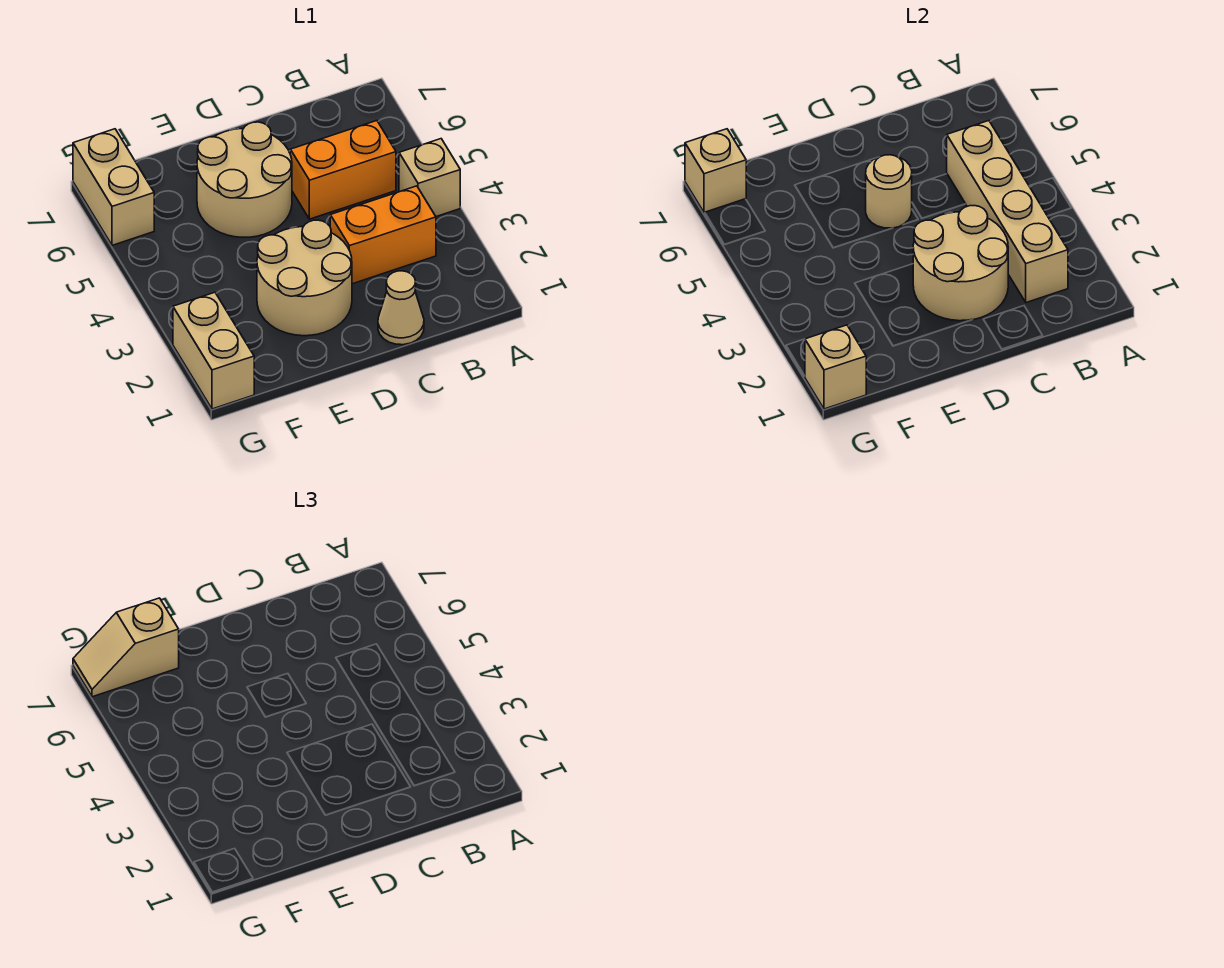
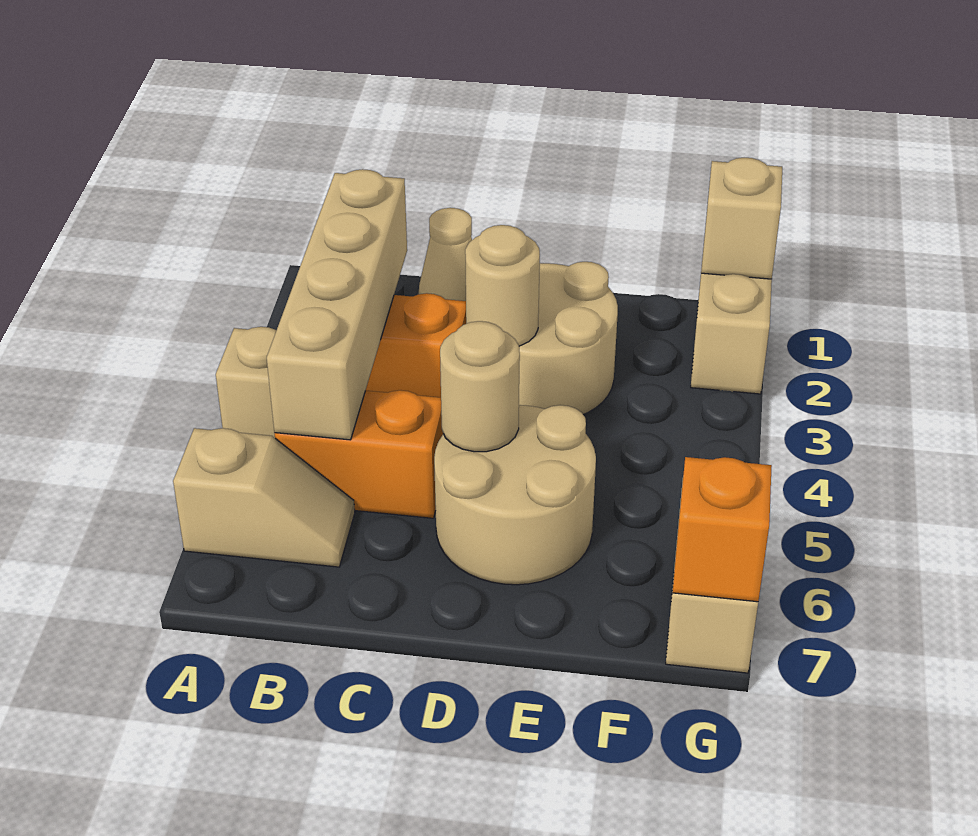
tan round brick C2:D3 level 2 -> tan round brick D3 level 2
tan slope F7:G7 level 3 top F -> tan slope A6:B6 level 1 top A
tan brick G7 level 2 -> orange brick G7 level 2

